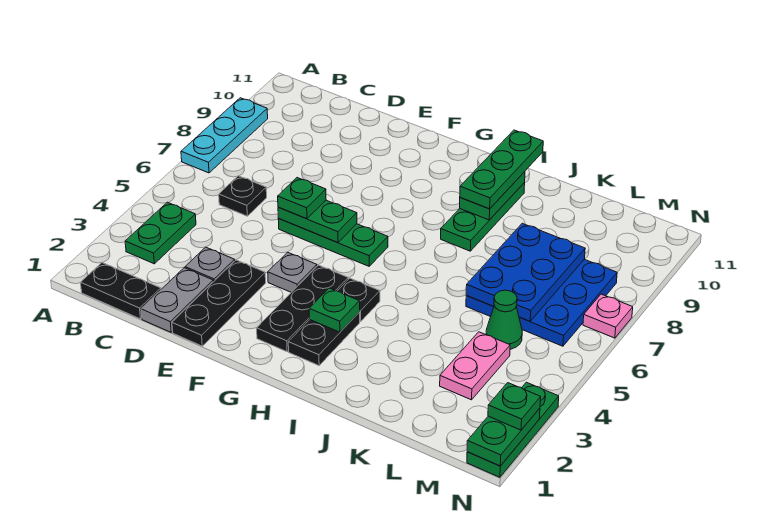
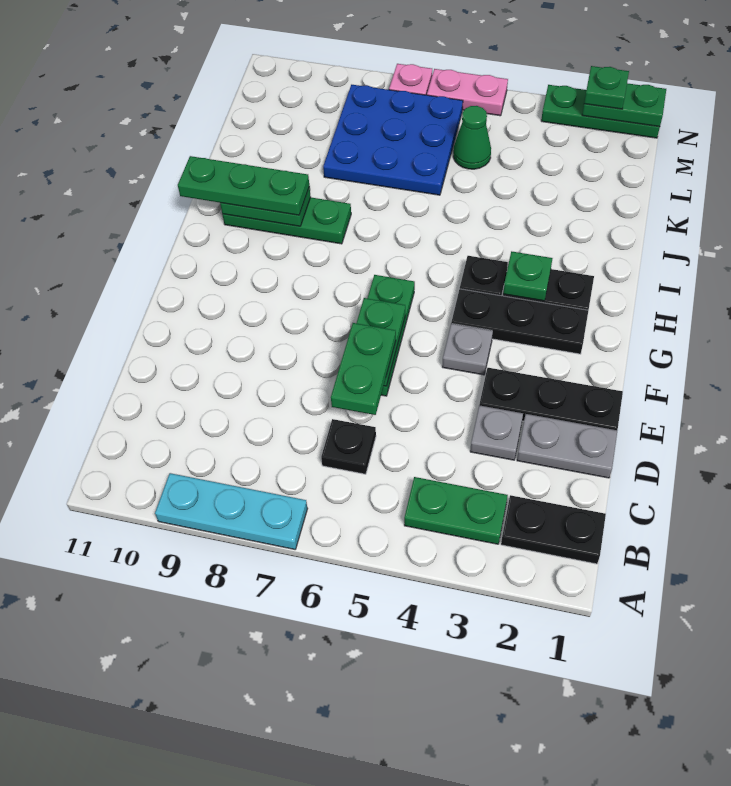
black plate B1:C1 level 1 -> black plate B1:B2 level 1
green plate E6 level 3 -> green plate D6:E6 level 3
blue plate K6:L8 level 2 -> none
pink plate L3:L4 level 1 -> pink plate N5:N6 level 1

